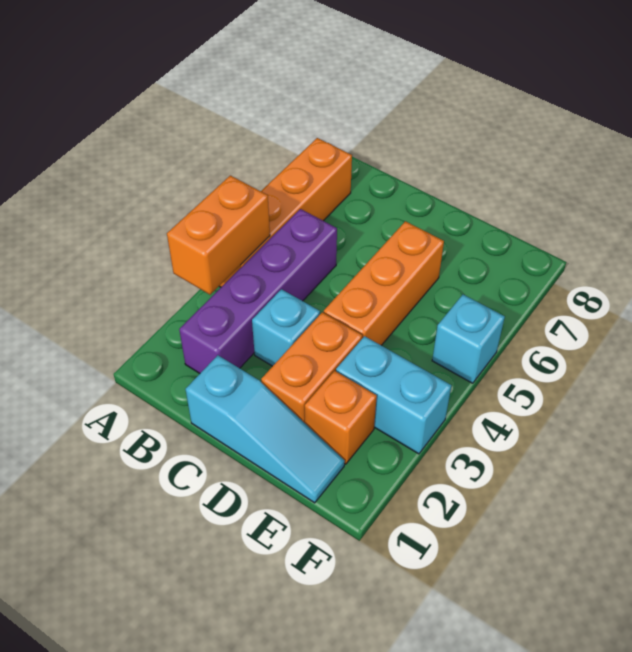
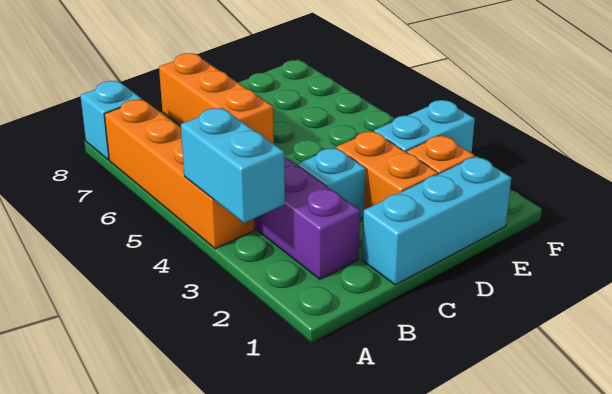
orange brick A3:A4 level 2 -> cyan brick A3:A4 level 2
cyan slope C1:E1 level 1 top C -> cyan brick C1:E1 level 1
orange brick D4:D6 level 1 -> orange brick C6:C8 level 1
cyan brick F5 level 1 -> cyan brick A8 level 1

